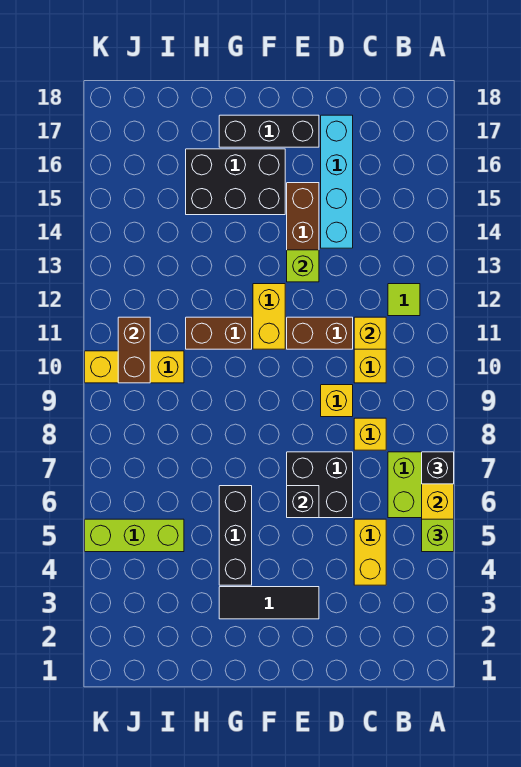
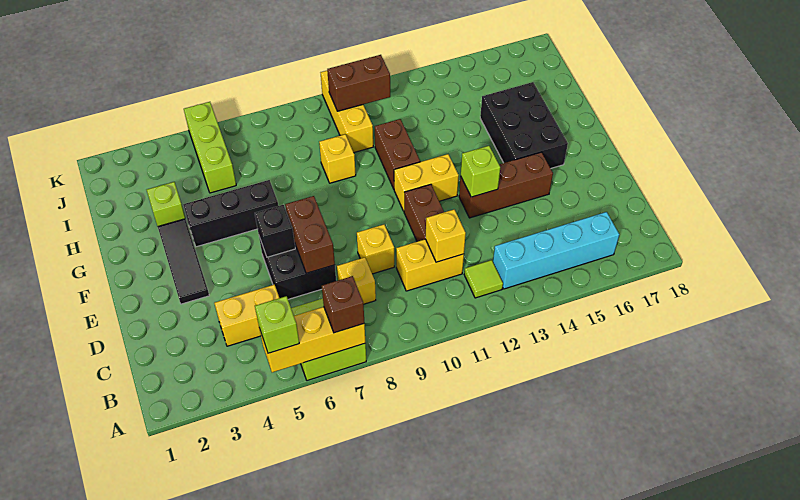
black brick A7 level 3 -> brown brick A7 level 3
none -> brown brick D7:E7 level 2
cyan brick D14:D17 level 1 -> cyan brick B13:B16 level 1
black brick E17:G17 level 1 -> none
none -> lime brick H3 level 1
none -> yellow brick H9 level 1

